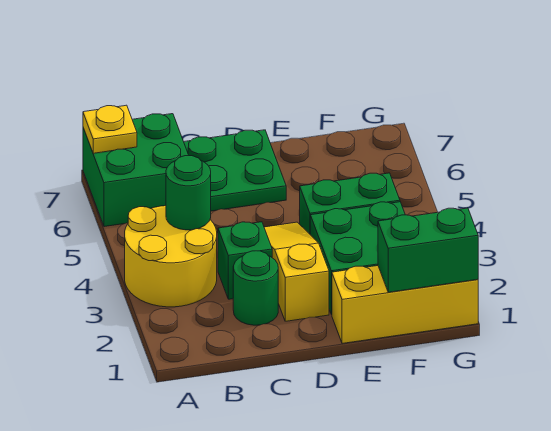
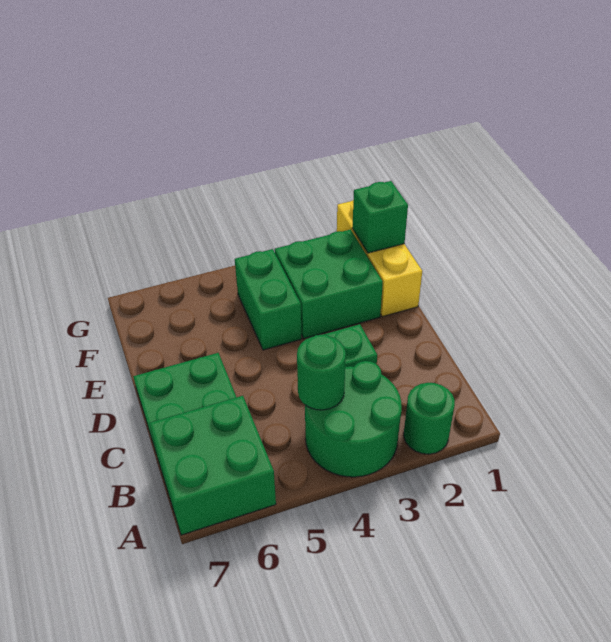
yellow round brick A3:B4 level 1 -> green round brick A3:B4 level 1
yellow plate A7 level 2 -> none
green round brick C2 level 1 -> green round brick A2 level 1
yellow slope D2:D4 level 1 top 2 -> none
green brick F1:G1 level 2 -> green brick F1 level 2

